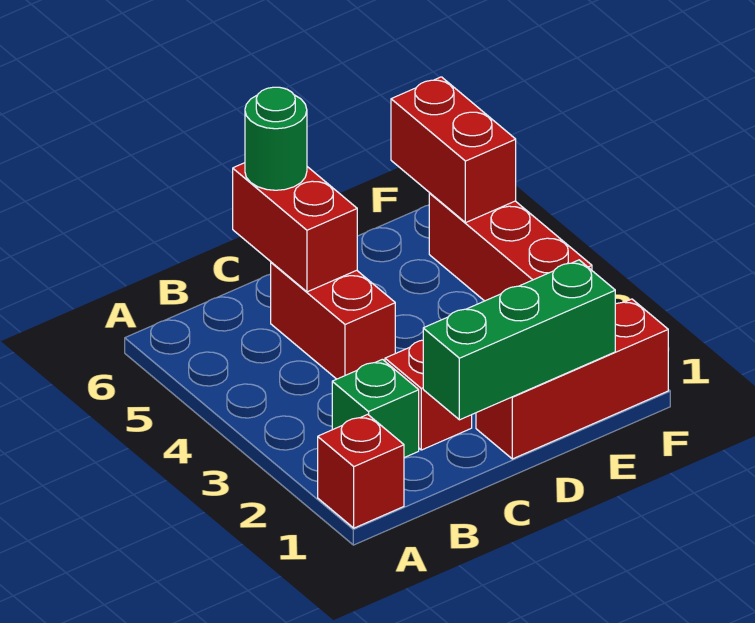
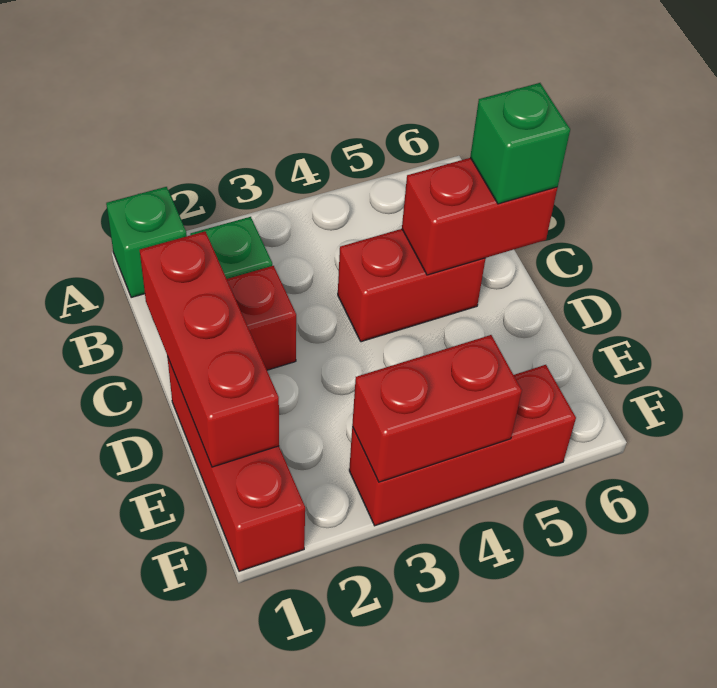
red brick A1 level 1 -> green brick A1 level 1
green brick C1:E1 level 2 -> red brick C1:E1 level 2
green round brick C6 level 3 -> green brick C6 level 3
red brick F5:F6 level 2 -> red brick F3:F4 level 2

